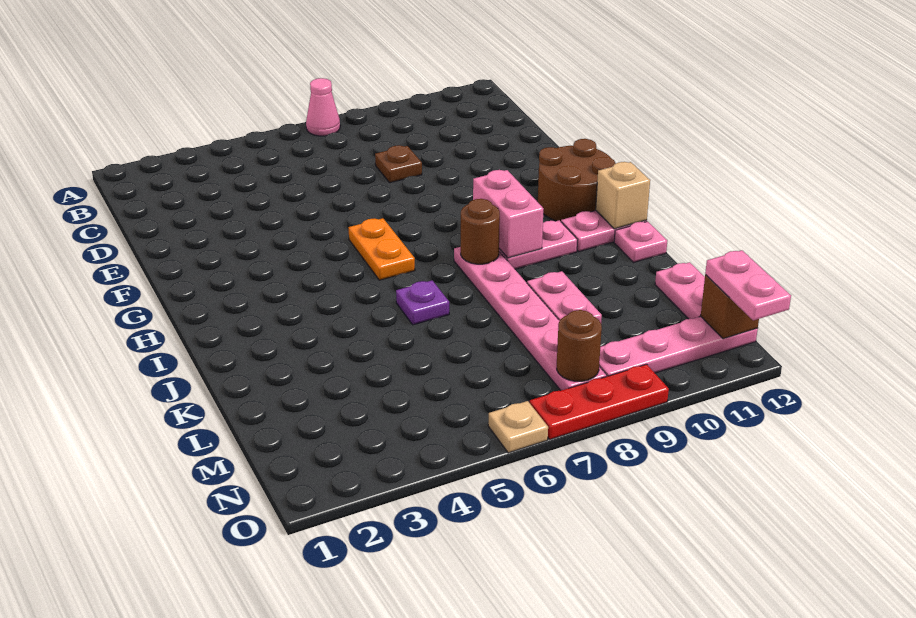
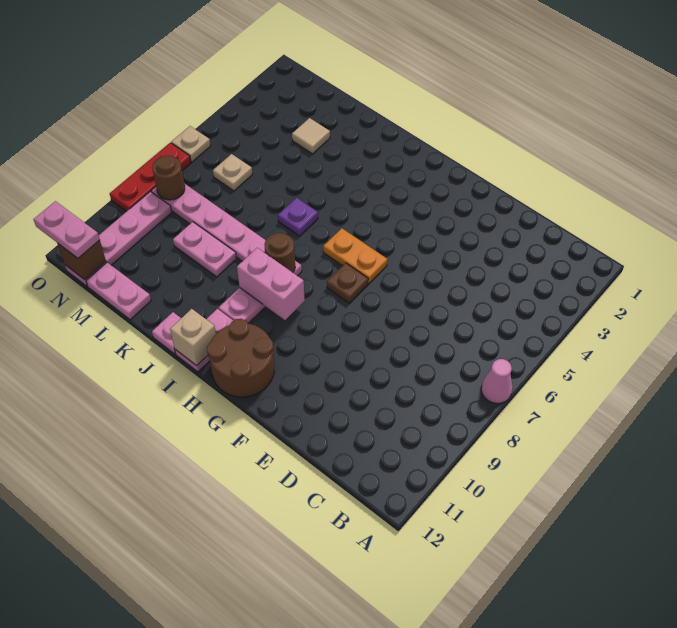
brown plate D8 level 1 -> brown plate G7 level 1
none -> tan tile L3 level 1
none -> tan plate M6 level 1

